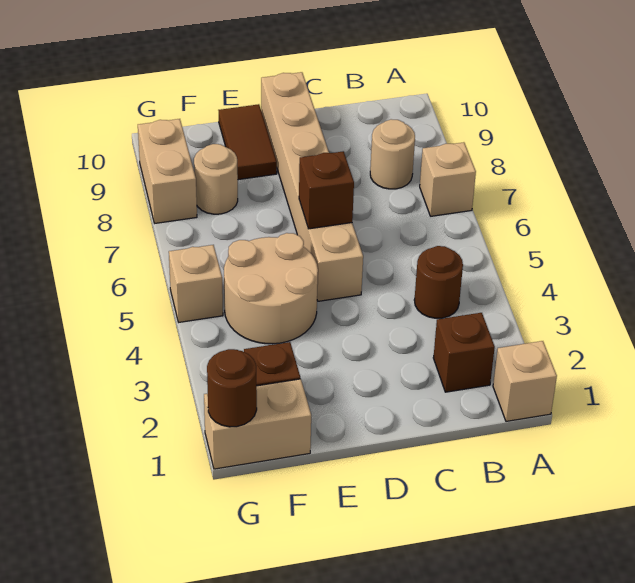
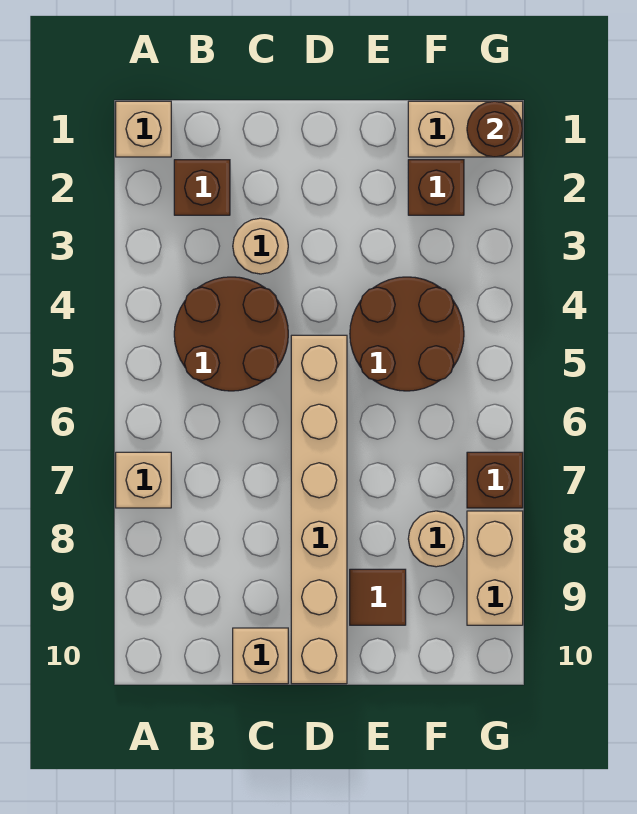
brown round brick B4 level 1 -> brown round brick B4:C5 level 1
tan round brick B8 level 1 -> tan round brick C3 level 1
brown brick D6 level 2 -> brown brick G7 level 1
tan round brick E4:F5 level 1 -> brown round brick E4:F5 level 1
brown tile E9:E10 level 1 -> brown tile E9 level 1
tan brick G5 level 1 -> tan brick C10 level 1

